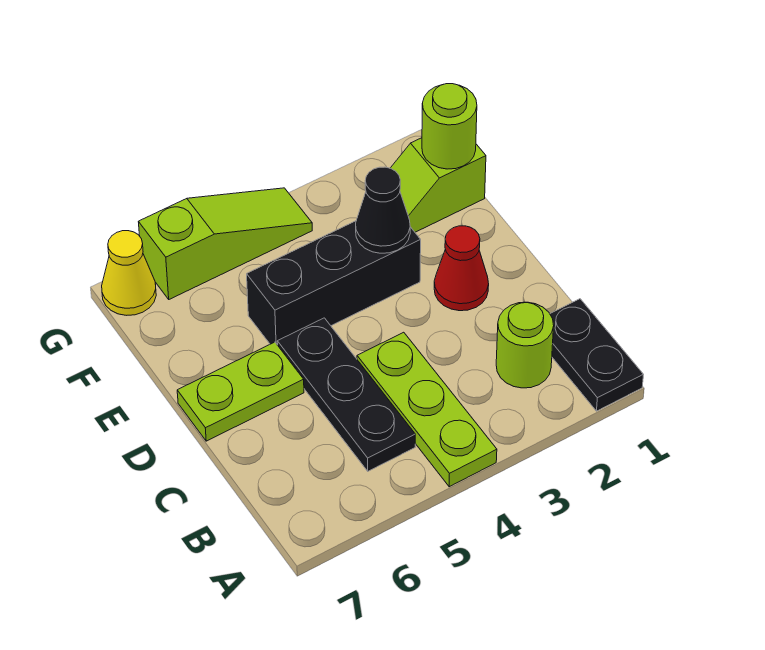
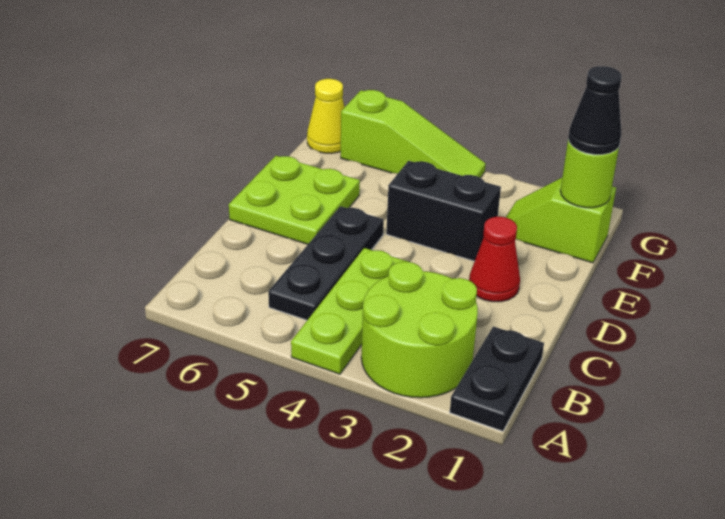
lime round brick B2 level 1 -> lime round brick A2:B3 level 1
lime plate D6:D7 level 1 -> lime plate D6:E7 level 1
black brick E3:E5 level 1 -> black brick E3:E4 level 1
black cone E3 level 2 -> black cone F1 level 3

